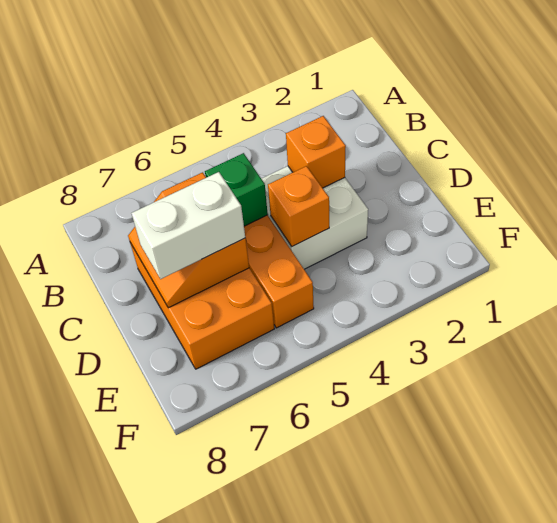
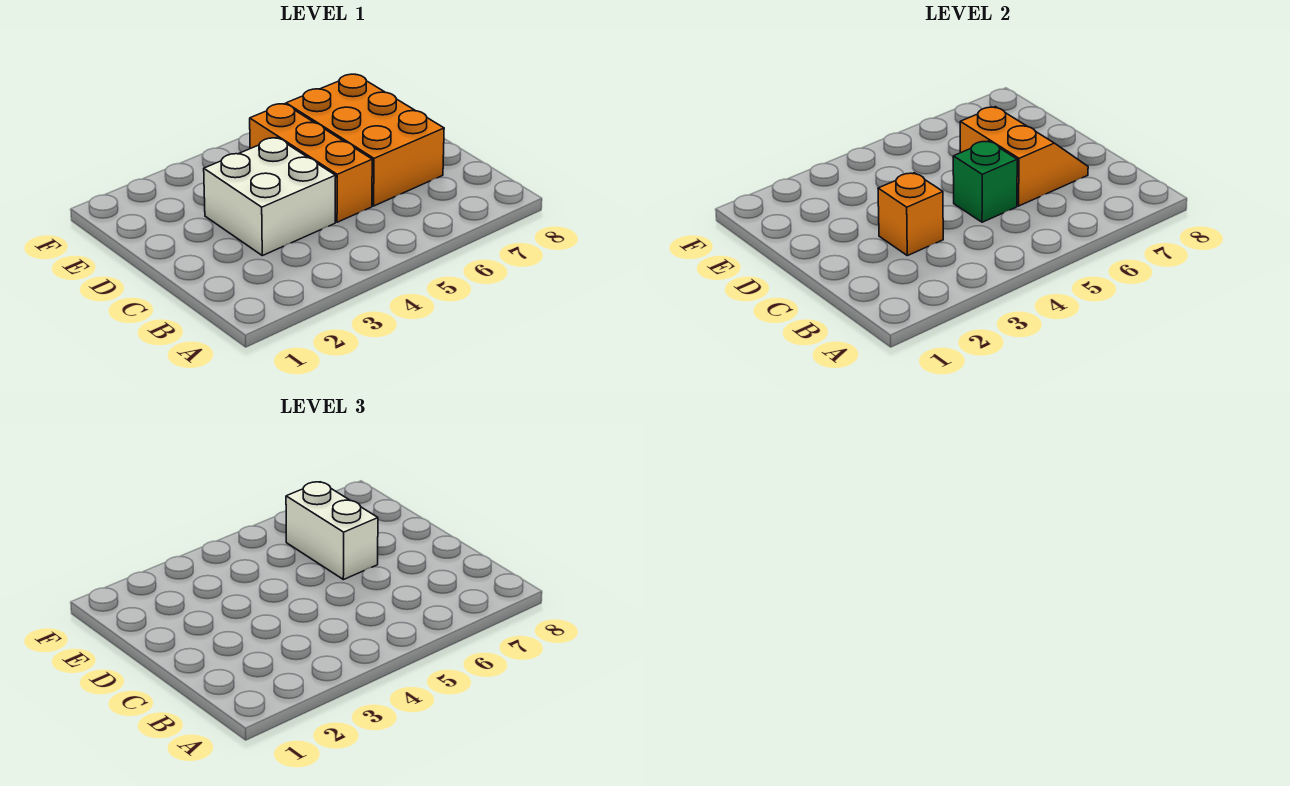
orange brick D4 level 2 -> none
white brick D6:D7 level 3 -> white brick D6:E6 level 3

